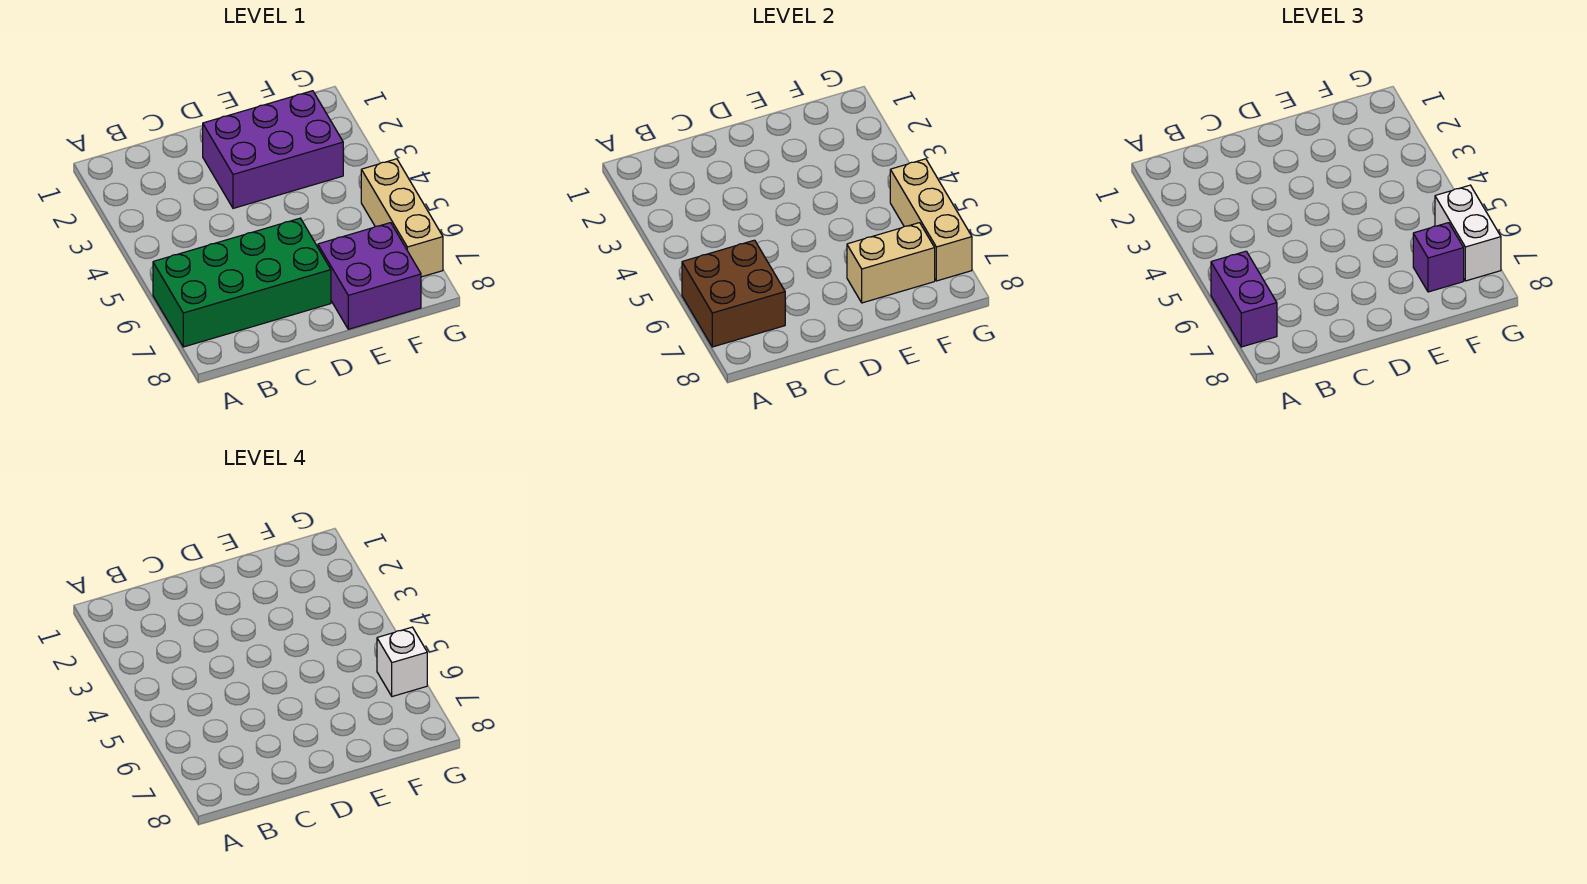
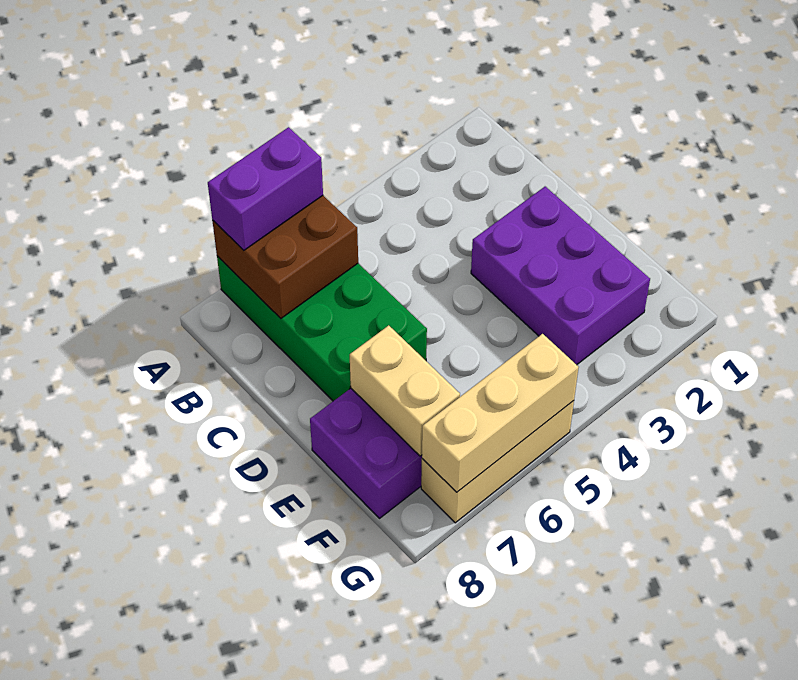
purple brick F7 level 3 -> none
white brick G6:G7 level 3 -> none
white brick G6 level 4 -> none

